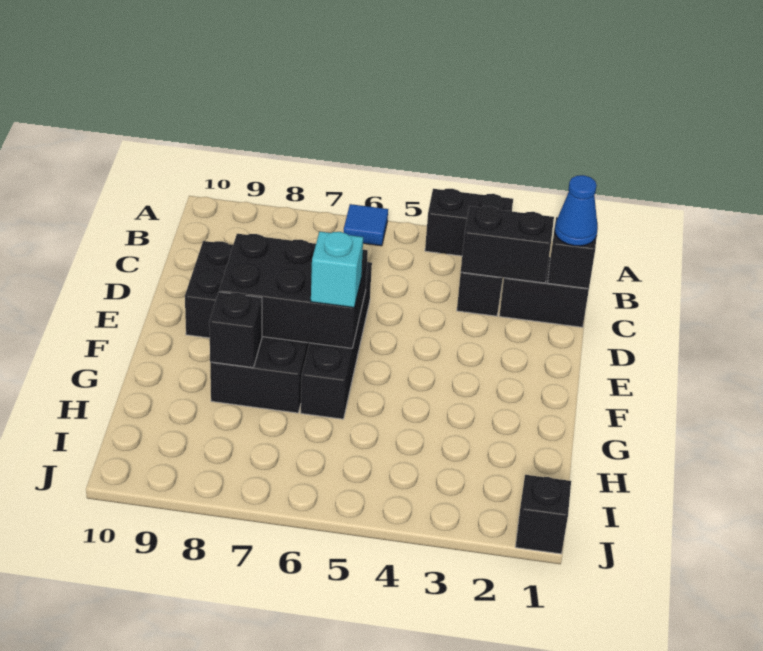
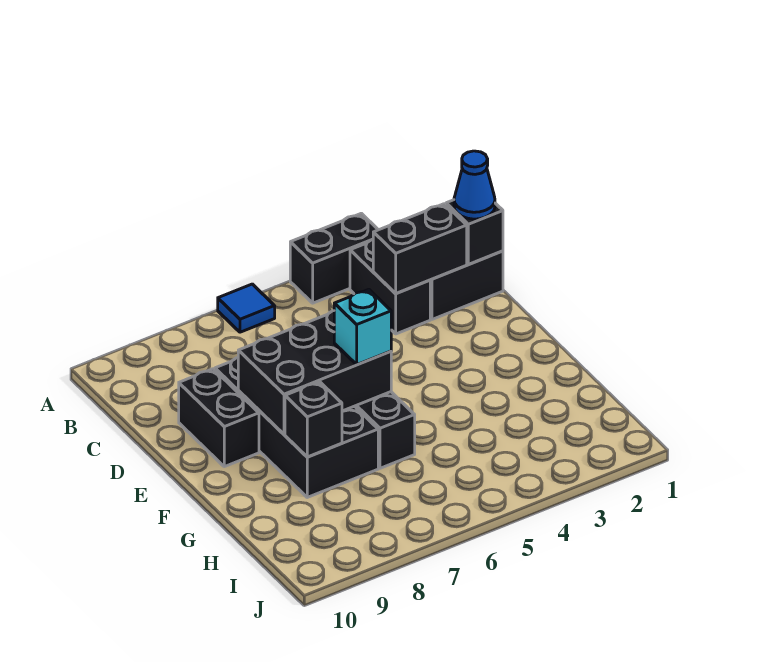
black brick J1 level 1 -> none

